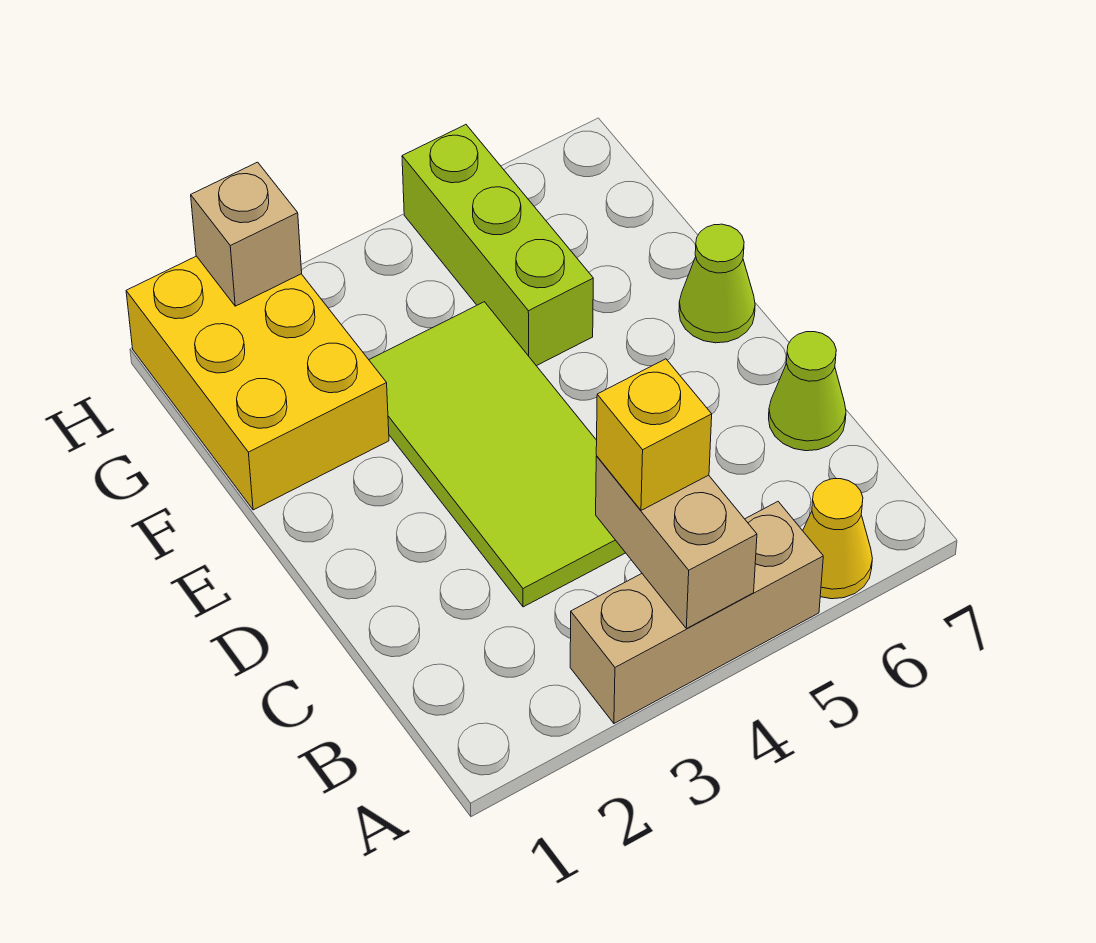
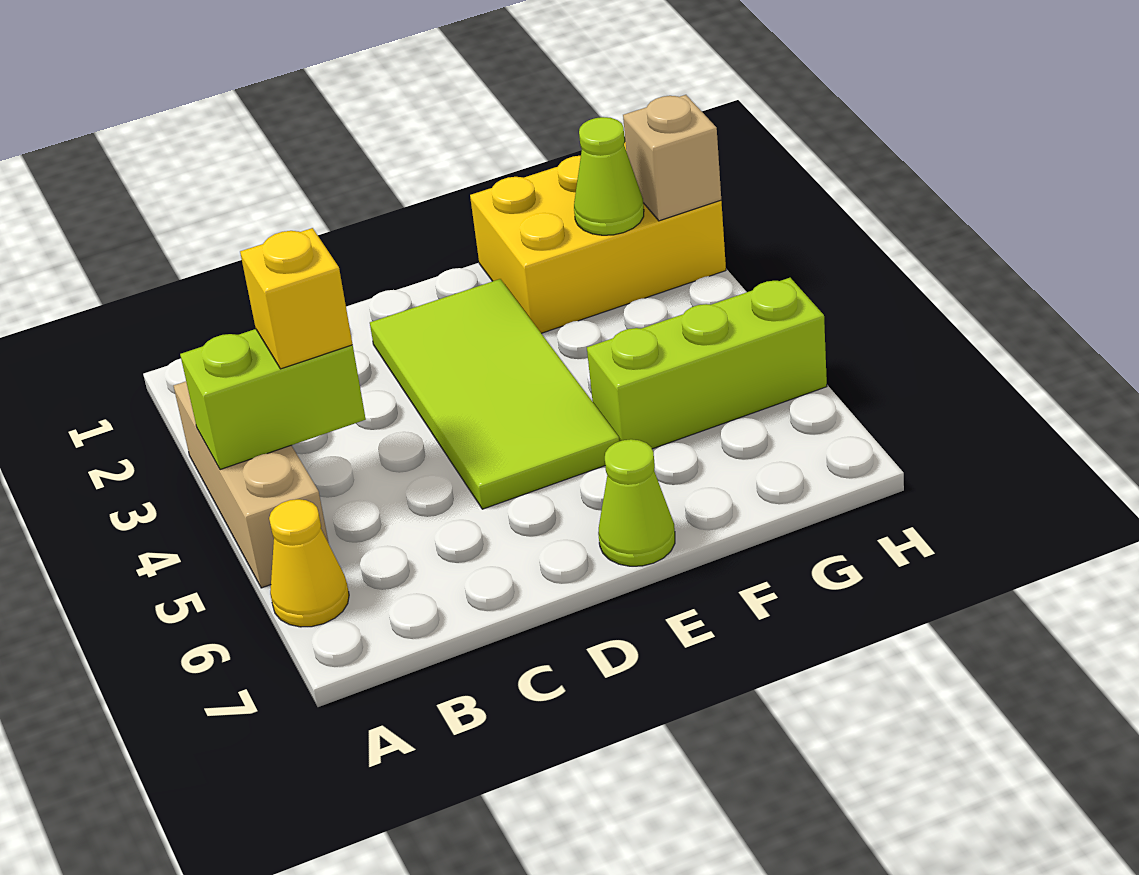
tan brick A4:B4 level 2 -> lime brick A4:B4 level 2
lime tile C3:F4 level 1 -> lime tile D2:E5 level 1
lime cone C7 level 1 -> lime cone G2 level 2

